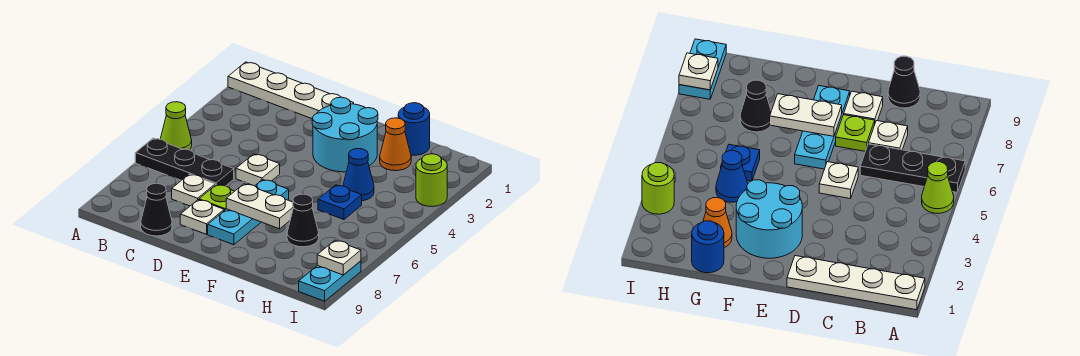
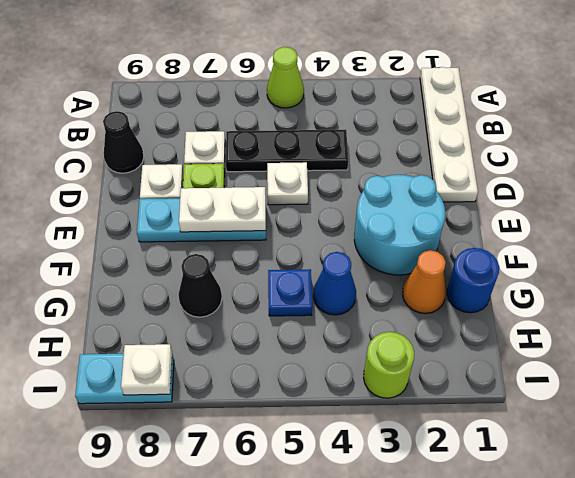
black plate A6:C6 level 1 -> black plate C4:C6 level 1
white plate E7:F7 level 2 -> white plate E6:E7 level 2

